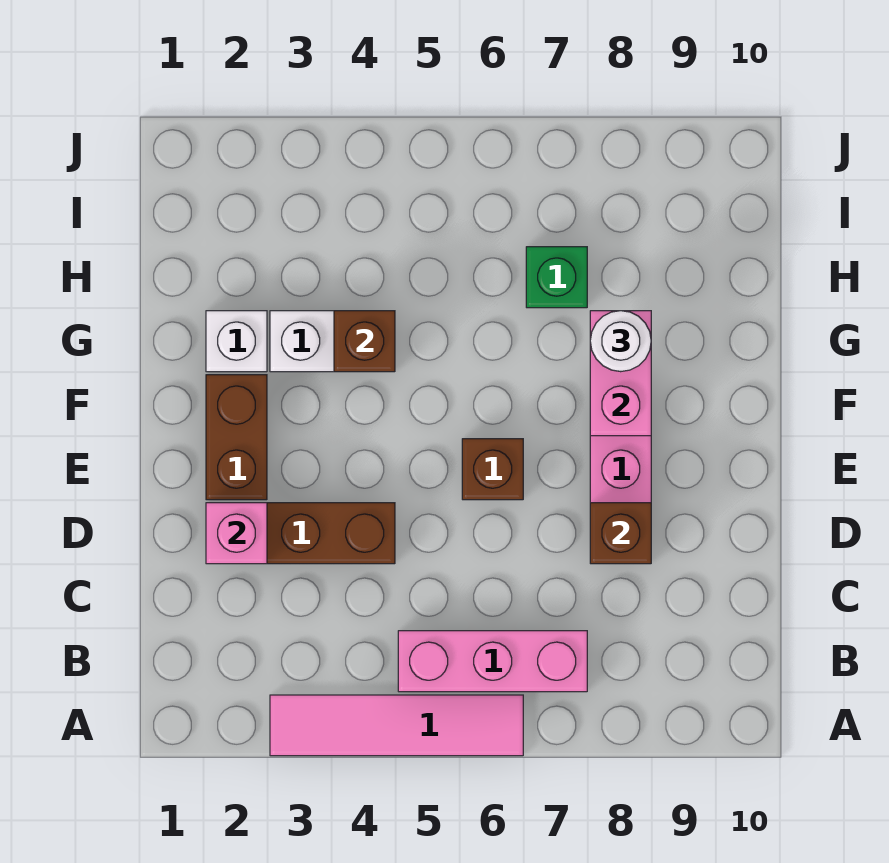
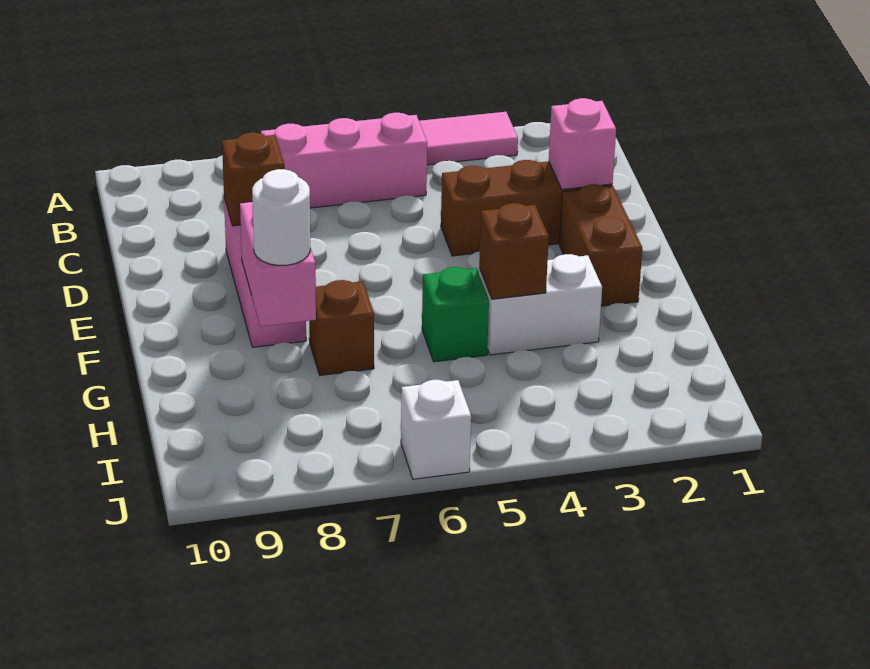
brown brick E6 level 1 -> brown brick G7 level 1
white brick G2 level 1 -> white brick J6 level 1
green brick H7 level 1 -> green brick G5 level 1

